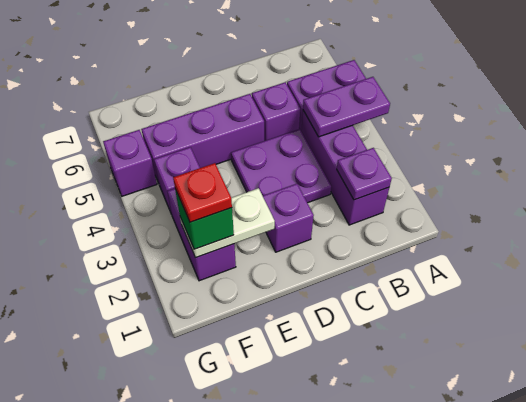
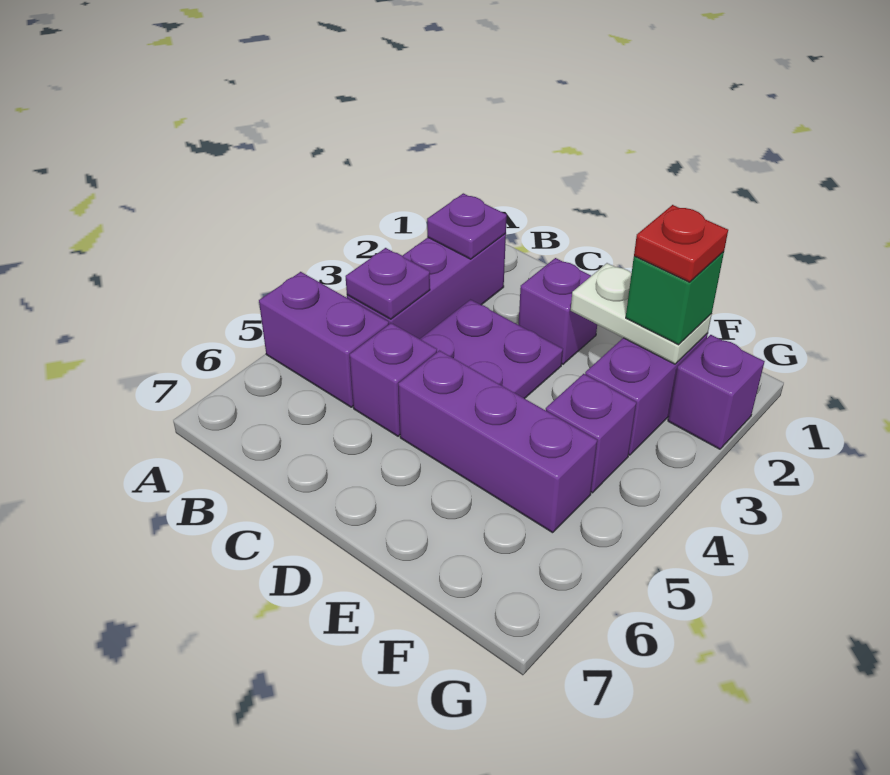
purple plate A4:B4 level 2 -> purple plate B4 level 2
purple brick G5 level 1 -> purple brick G2 level 1

